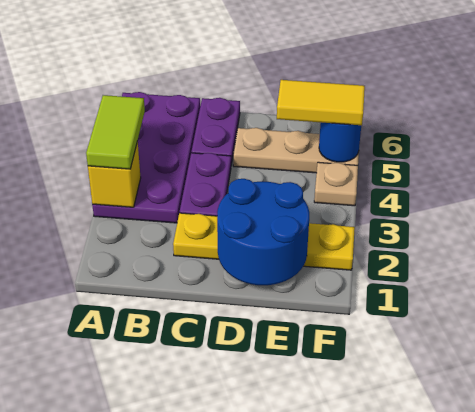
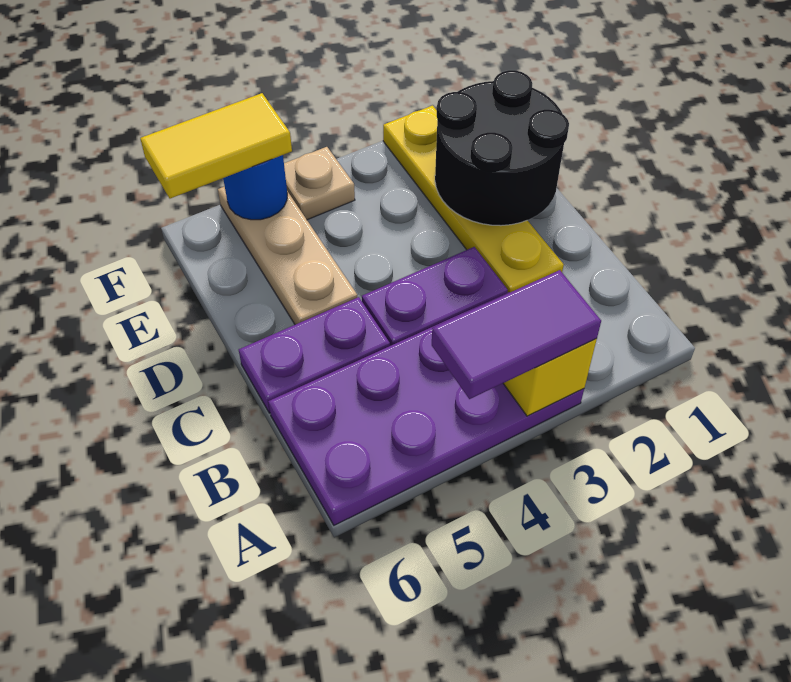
lime tile A3:A4 level 3 -> purple tile A3:A4 level 3
blue round brick D1:E2 level 2 -> black round brick D1:E2 level 2
yellow tile E5:F5 level 3 -> yellow tile F5:F6 level 3

